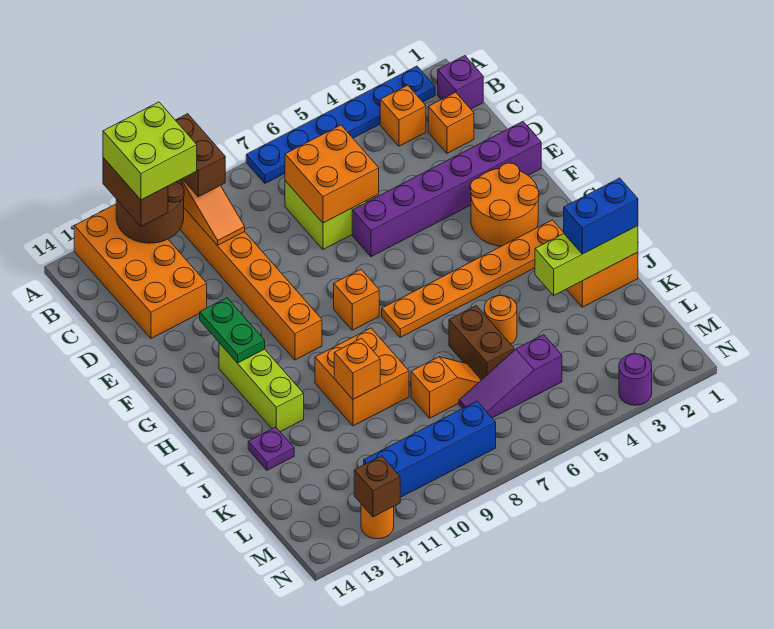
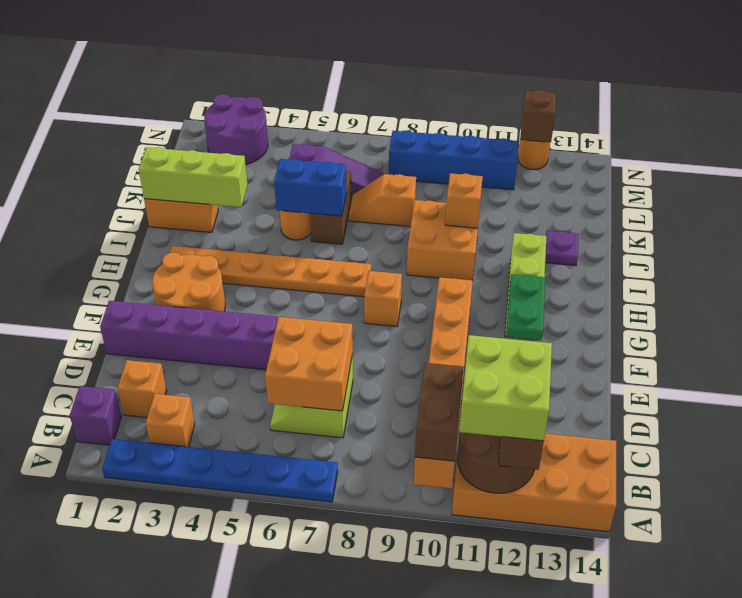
orange brick A12:D13 level 1 -> orange brick A11:B14 level 1
blue brick J1:J2 level 3 -> blue brick J5:J6 level 2
purple round brick N3 level 1 -> purple round brick M2:N3 level 1

